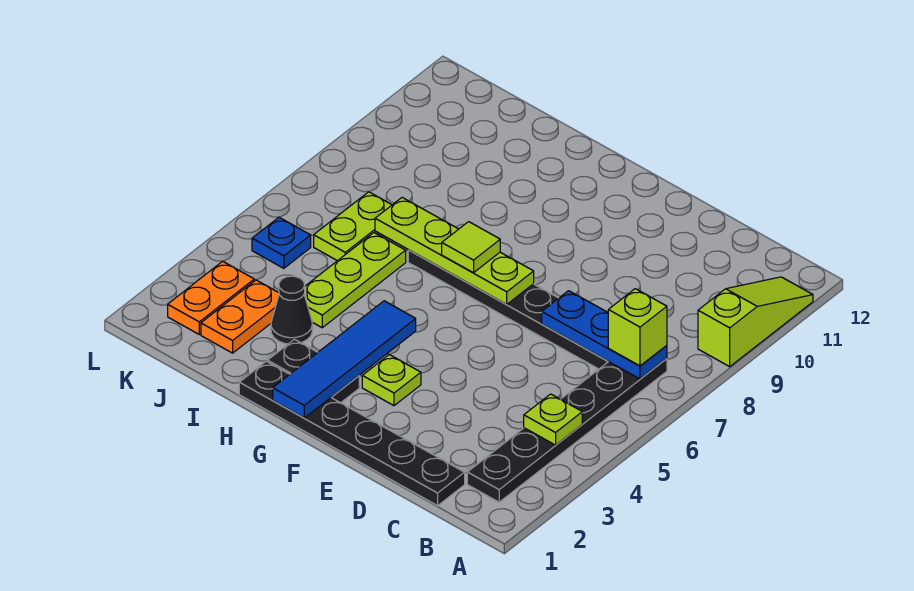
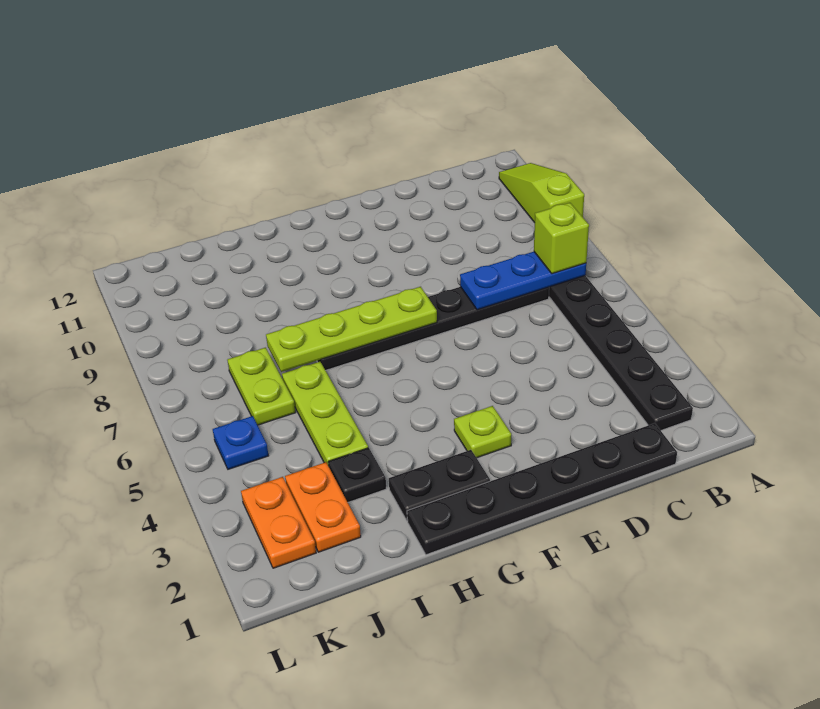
lime plate B4 level 2 -> none
blue tile G1:G4 level 2 -> none
lime tile G7 level 3 -> none
black cone I3 level 1 -> black plate I3 level 1

